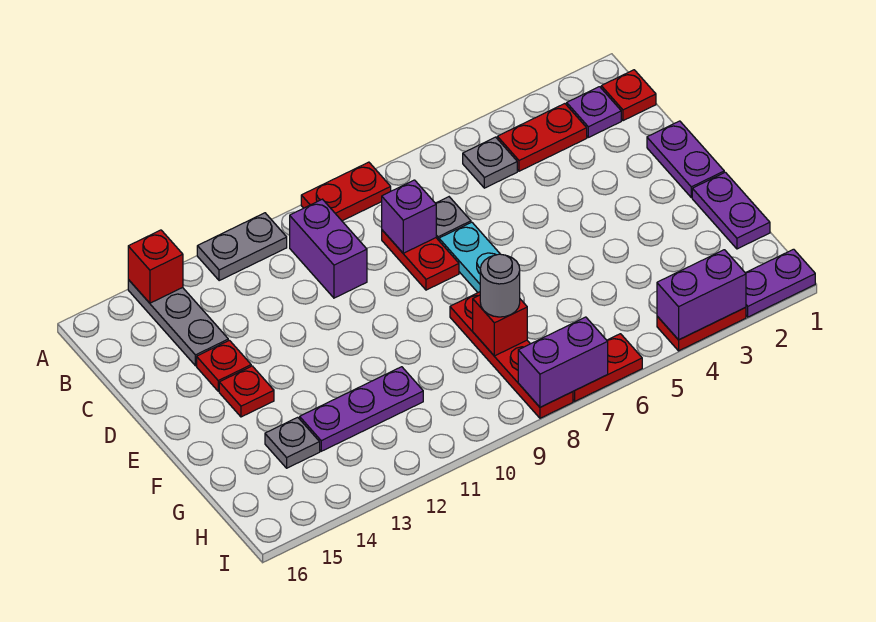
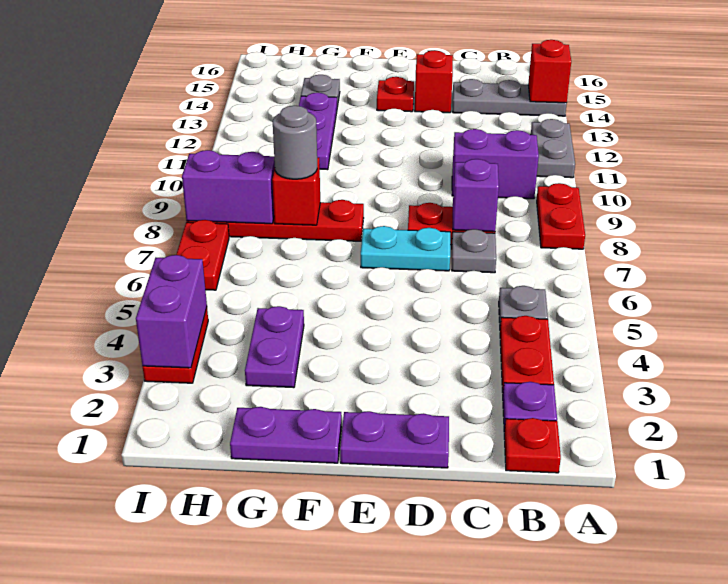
red plate D14 level 1 -> red brick D14 level 1
purple plate I1:I2 level 1 -> purple plate G3:G4 level 1
purple brick I7:I8 level 2 -> purple brick H8:I8 level 2

